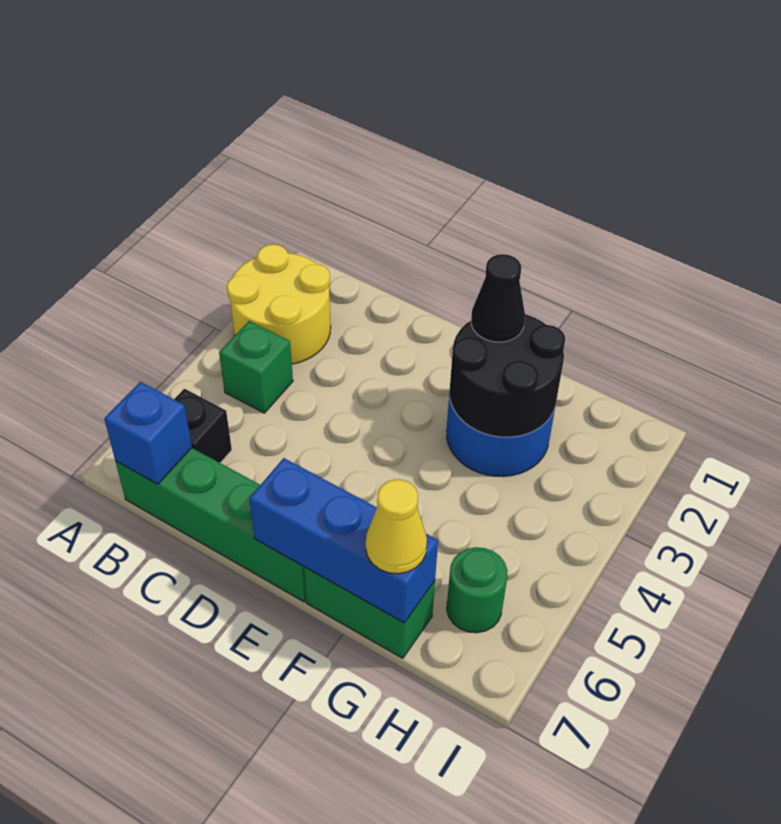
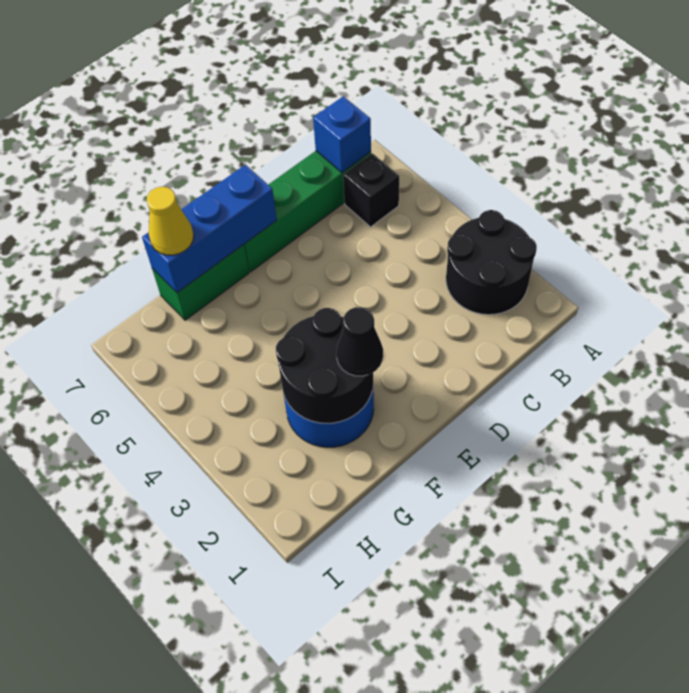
yellow round brick A2:B3 level 1 -> black round brick A2:B3 level 1
green brick B4 level 1 -> none
green round brick H6 level 1 -> none

